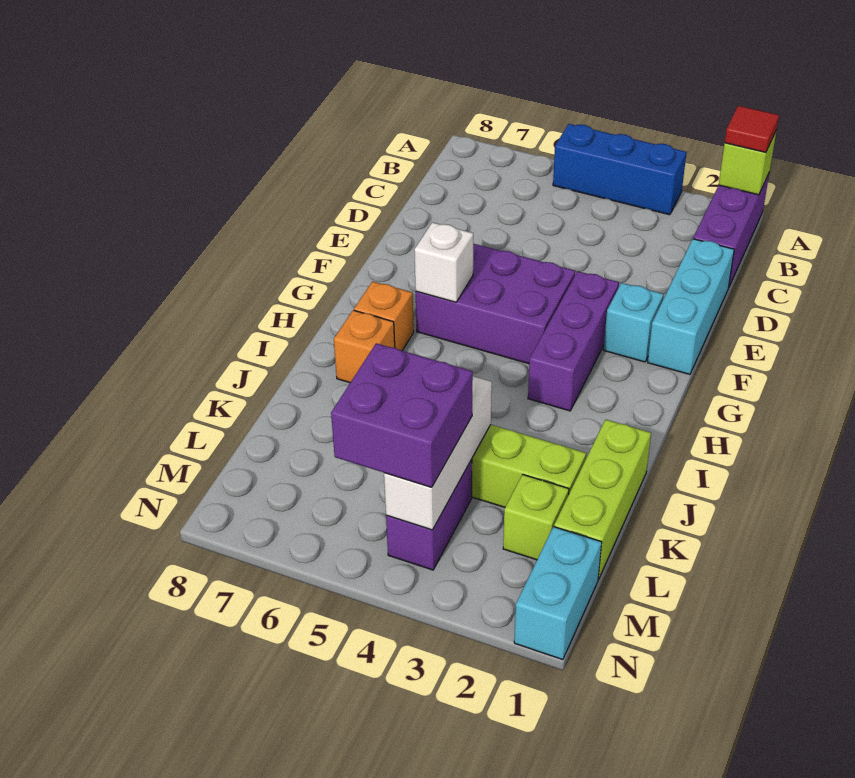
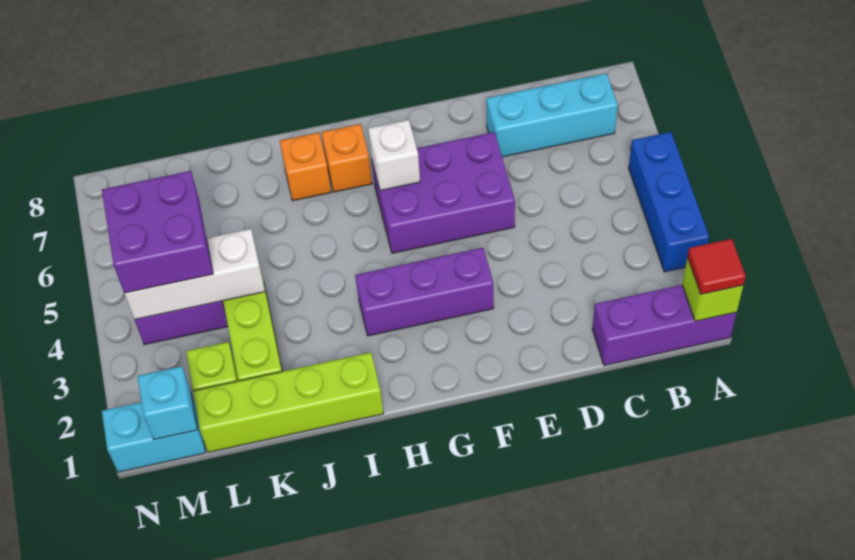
cyan brick D1:F1 level 1 -> cyan brick B7:D7 level 1
cyan brick F2 level 1 -> cyan brick M1 level 2
purple brick F4:G6 level 1 -> purple brick E5:G6 level 1
lime brick J1:L1 level 1 -> lime brick I1:L1 level 1

